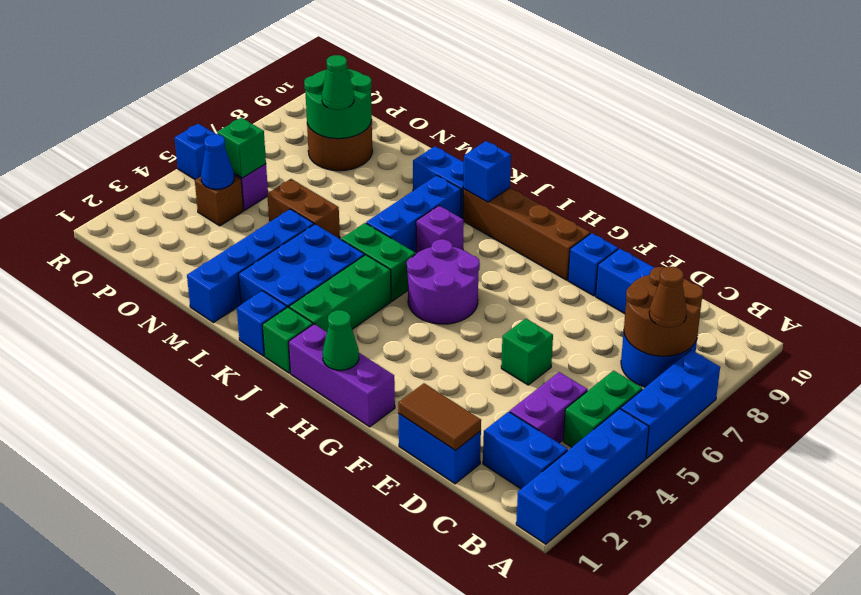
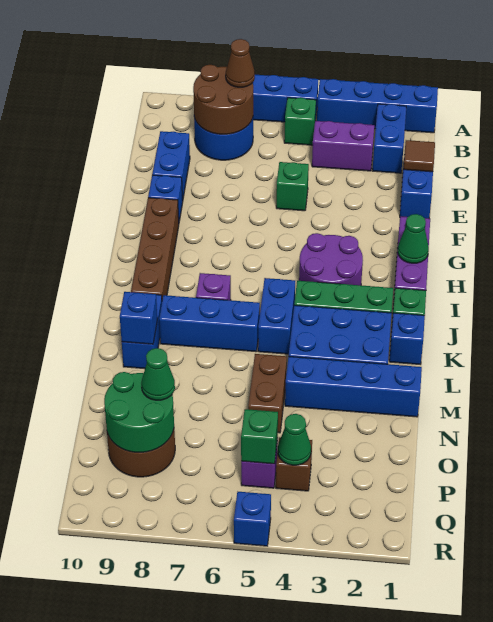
green brick B4:B5 level 1 -> green brick B5 level 1
brown tile D1:E1 level 2 -> brown tile D1 level 2
purple round brick H5:I6 level 1 -> purple round brick H3:I4 level 1
green brick J5:K5 level 1 -> blue brick J5:K5 level 1
blue brick J9 level 2 -> blue brick L9 level 2
blue cone P4 level 2 -> green cone P4 level 2

